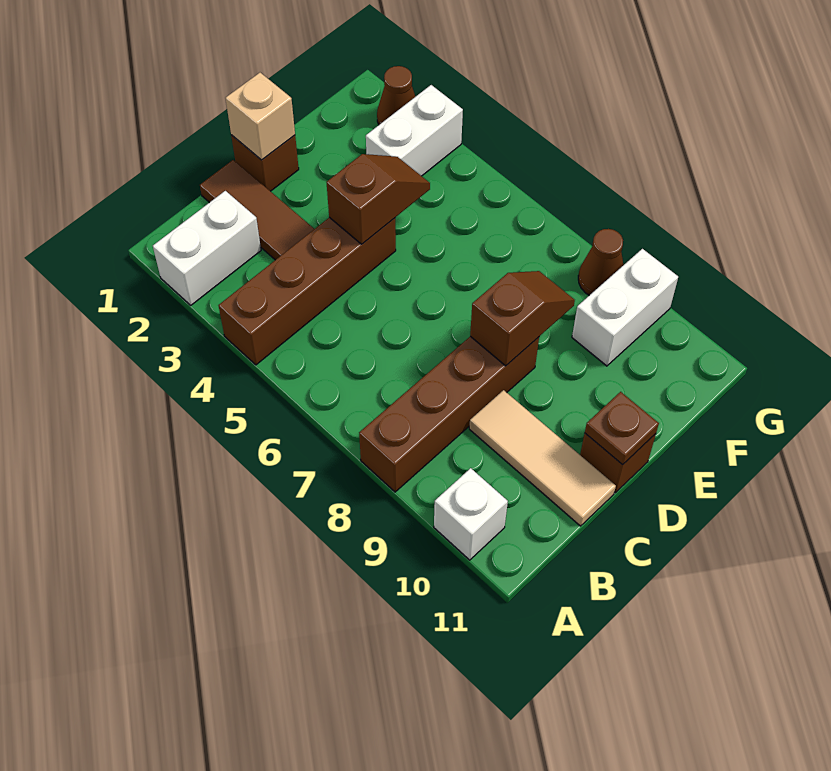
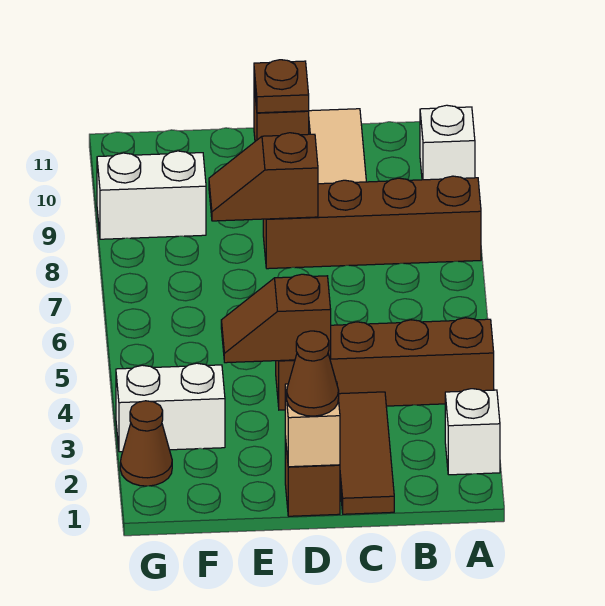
white brick A2:B2 level 1 -> white brick A2 level 1
brown cone G8 level 1 -> brown cone D1 level 3

